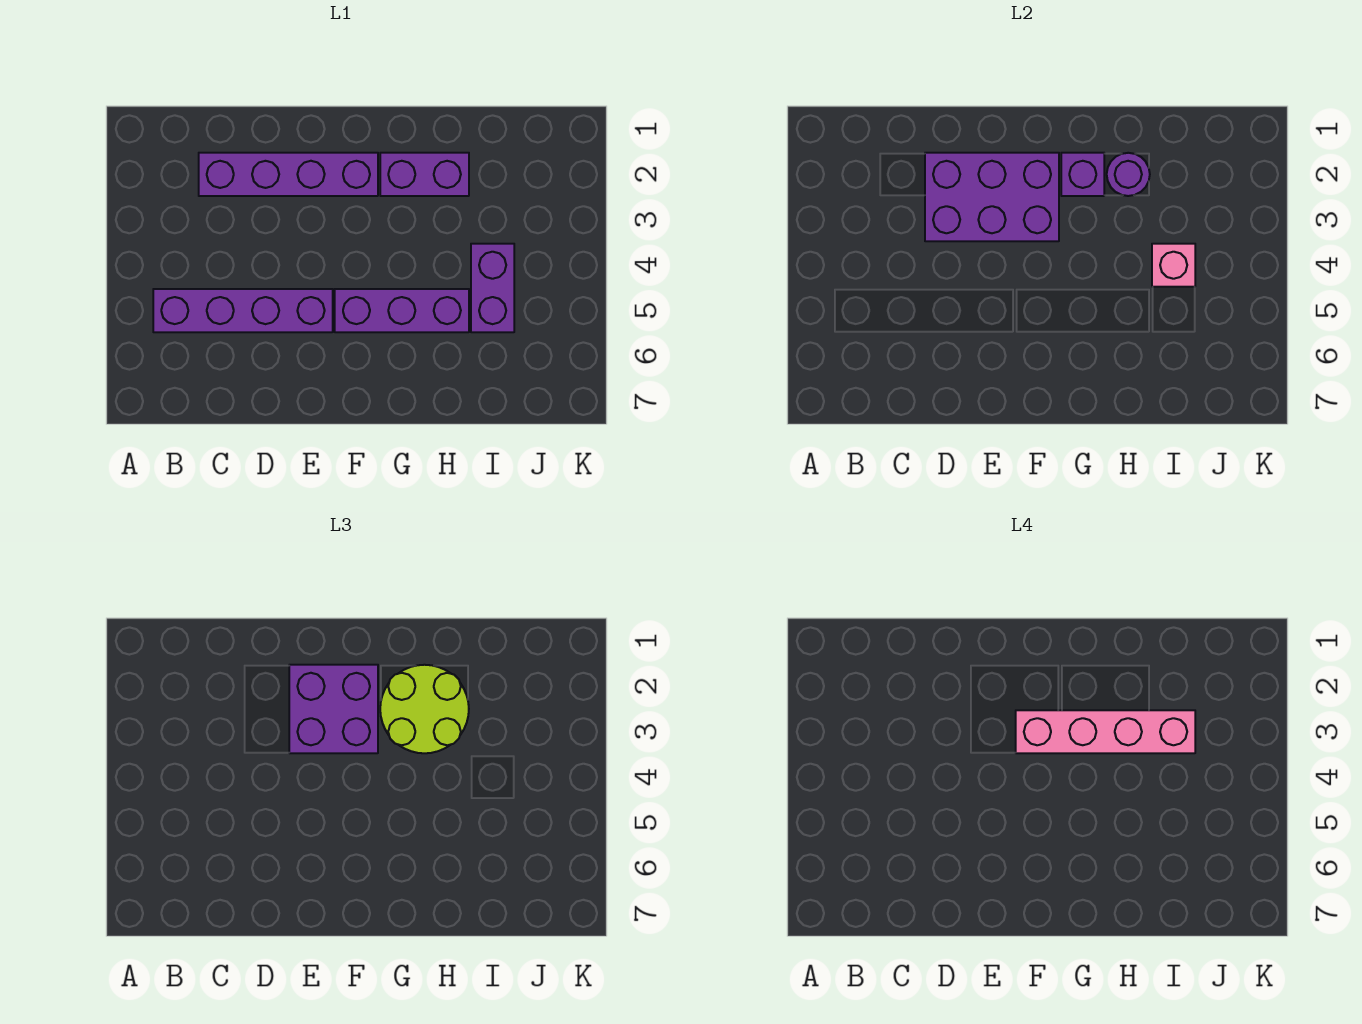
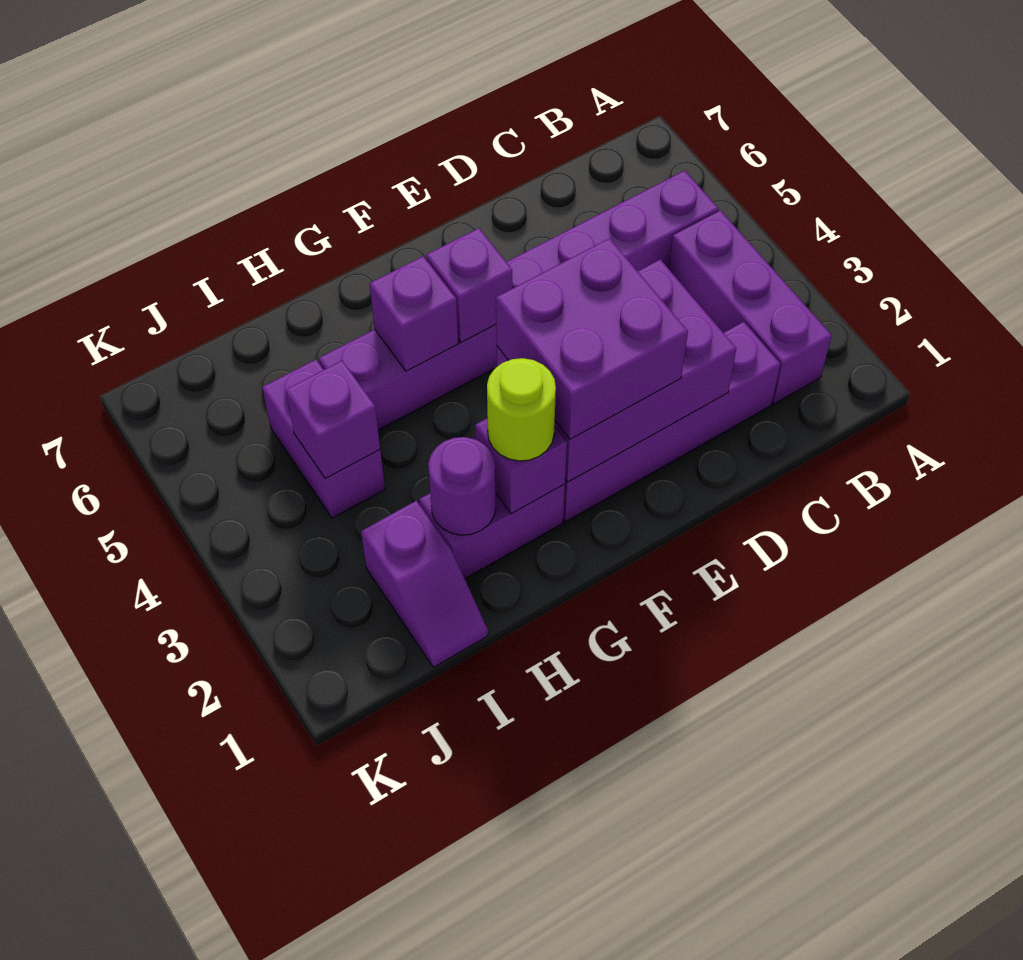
none -> purple brick B2:B4 level 1
pink brick F3:I3 level 4 -> none
none -> purple brick F5 level 2
lime round brick G2:H3 level 3 -> lime round brick G2 level 3
none -> purple brick G5 level 2
none -> purple slope I1:I2 level 1 top 2
pink brick I4 level 2 -> purple brick I4 level 2

